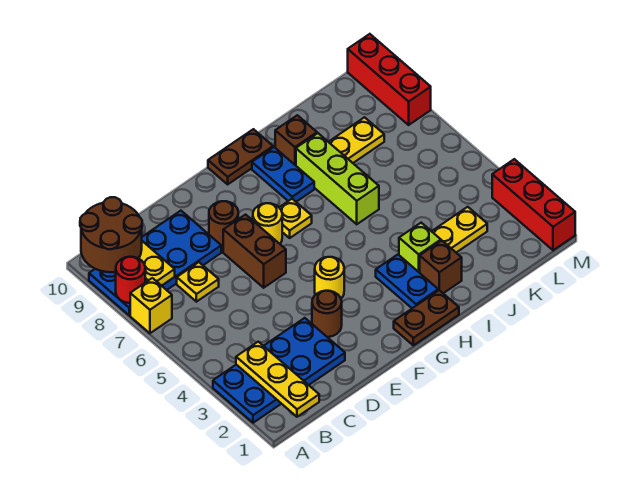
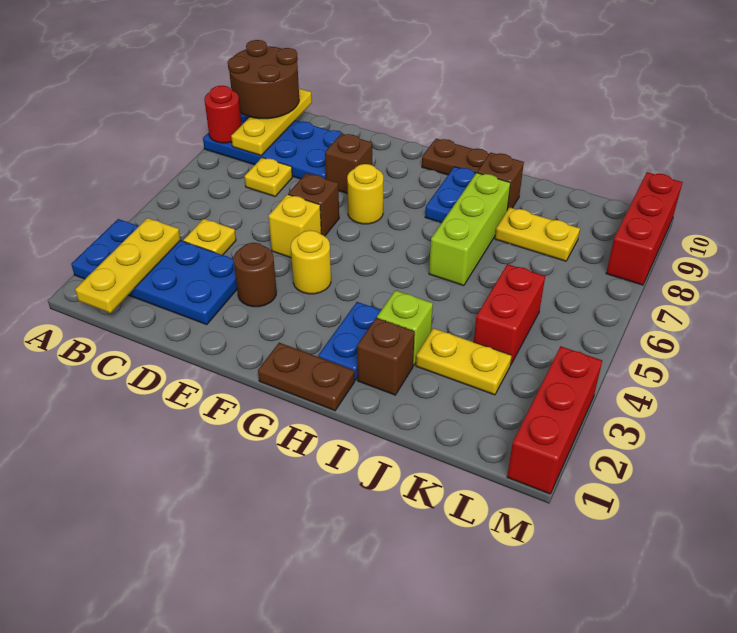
yellow brick A7 level 1 -> yellow brick E5 level 1
brown brick E6:E7 level 1 -> brown brick E6 level 1
brown round brick E8 level 1 -> brown brick E8 level 1
yellow plate G7 level 1 -> yellow plate C4 level 1
none -> red brick K4:K5 level 1

